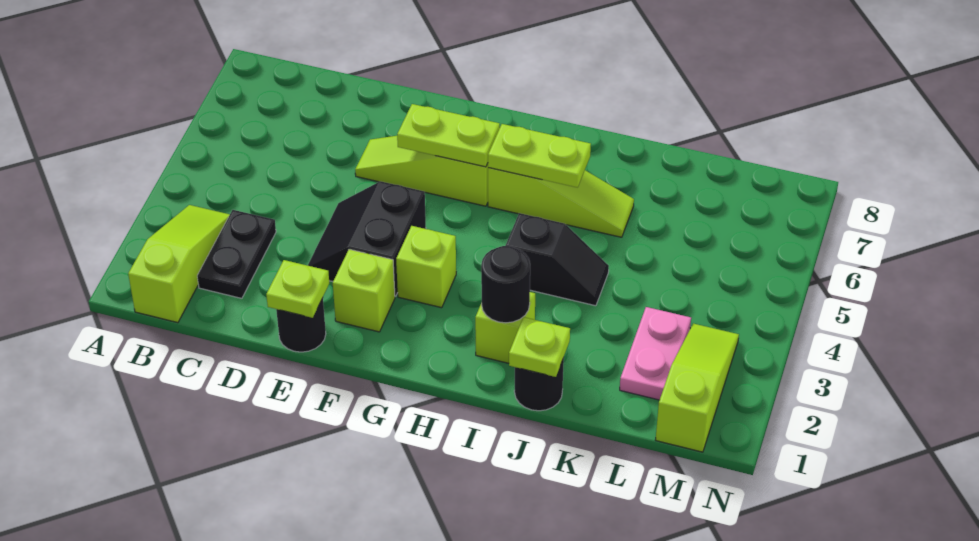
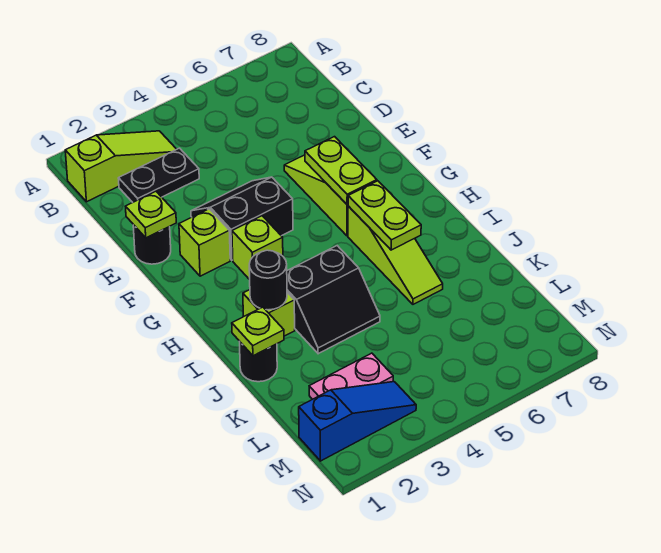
black slope I4:J4 level 1 top I -> black slope I3:J4 level 1 top I
lime slope M1:M3 level 1 top 1 -> blue slope M1:M3 level 1 top 1

